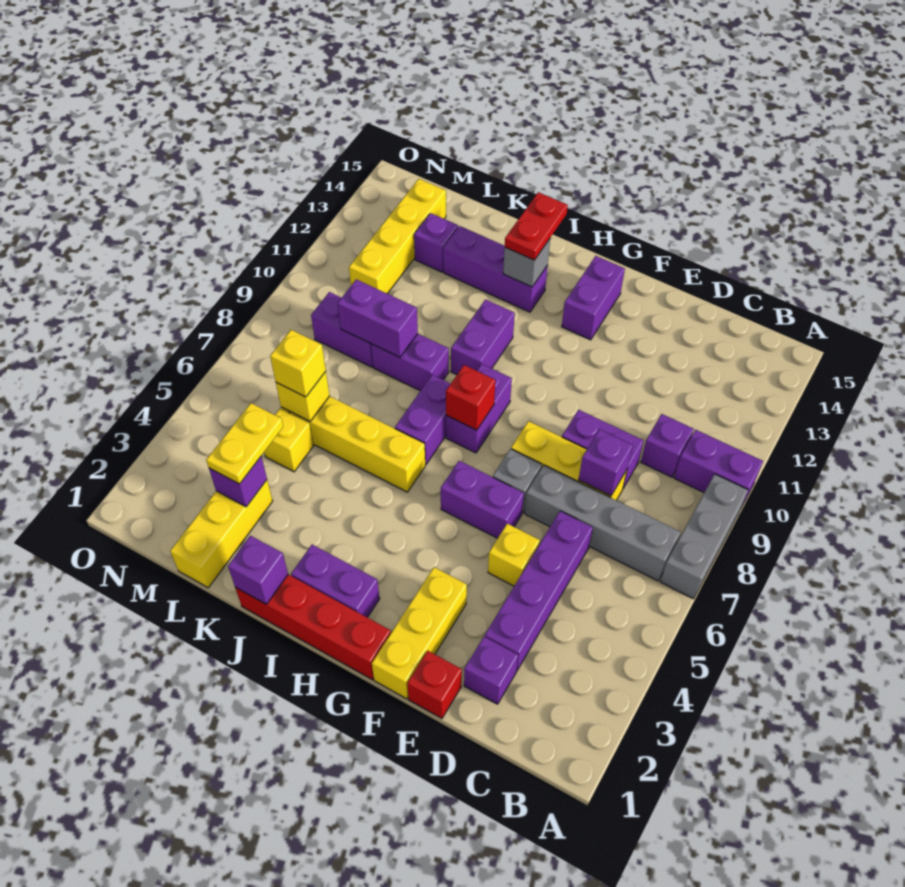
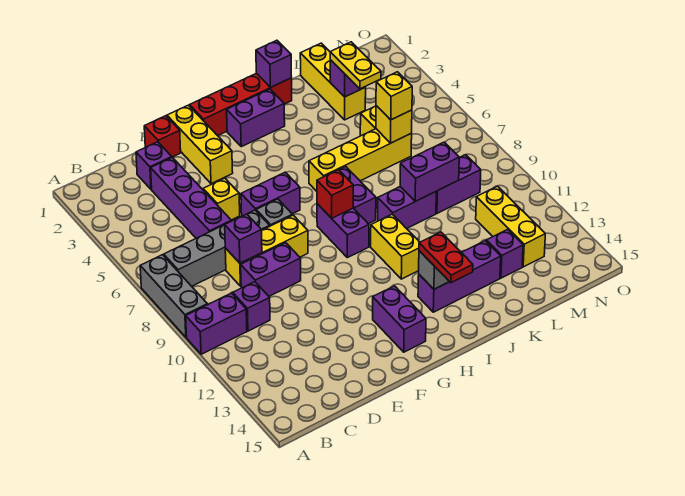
purple brick I10:I11 level 1 -> yellow brick I10:I11 level 1
yellow brick M11:M14 level 1 -> yellow brick M11:M13 level 1

